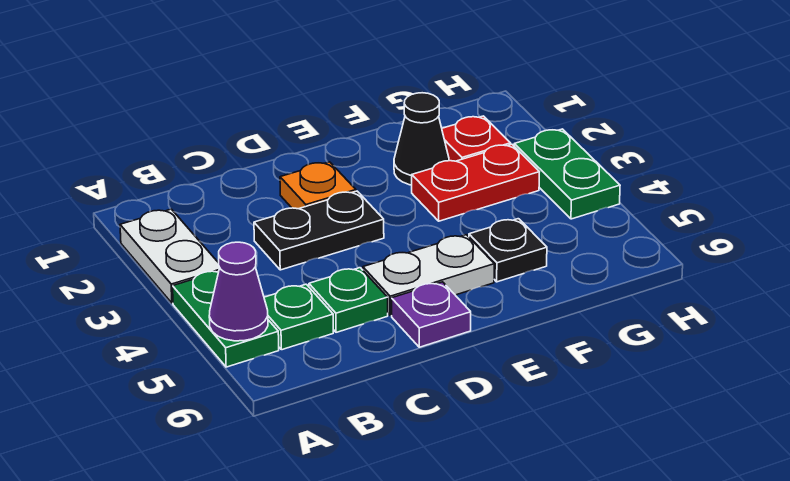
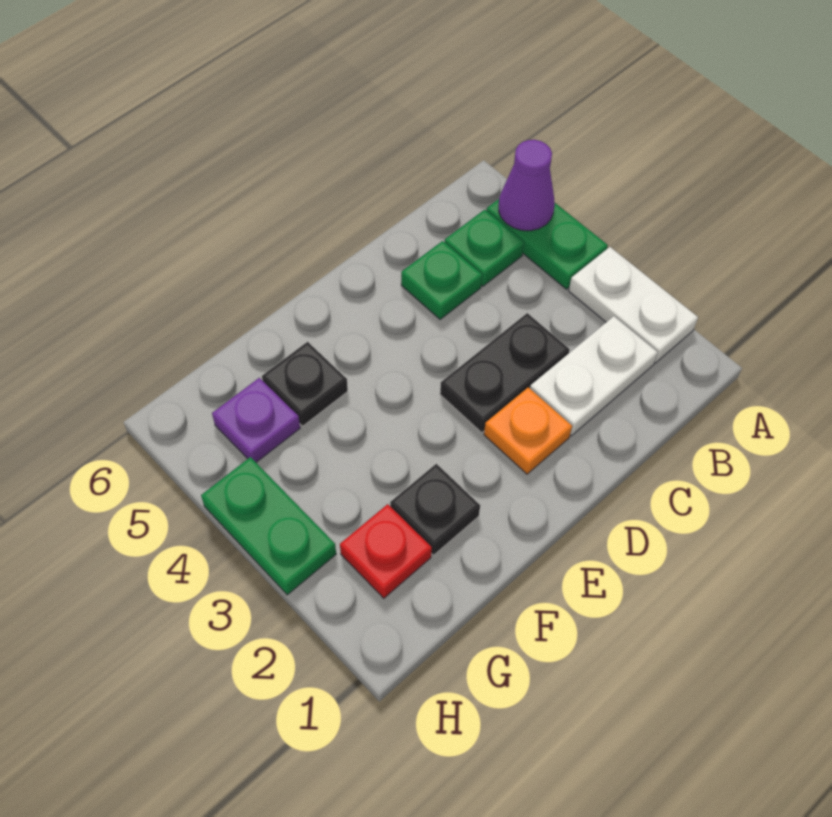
white plate D5:E5 level 1 -> white plate B2:C2 level 1
purple plate D6 level 1 -> purple plate G5 level 1
black cone F2 level 1 -> black plate F2 level 1
red plate F3:G3 level 1 -> none

